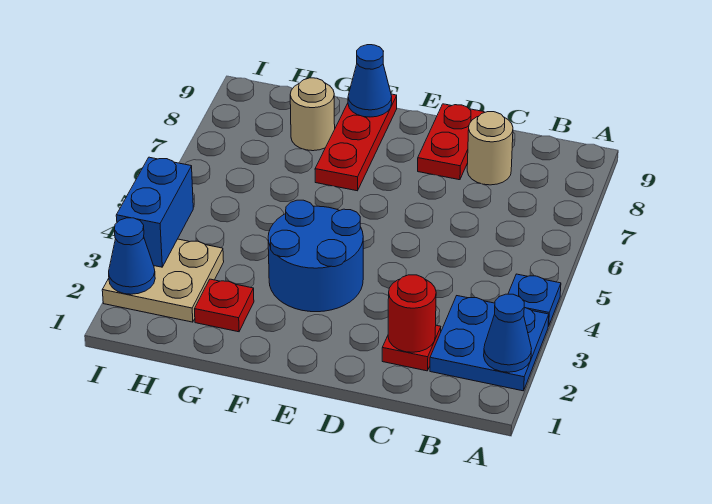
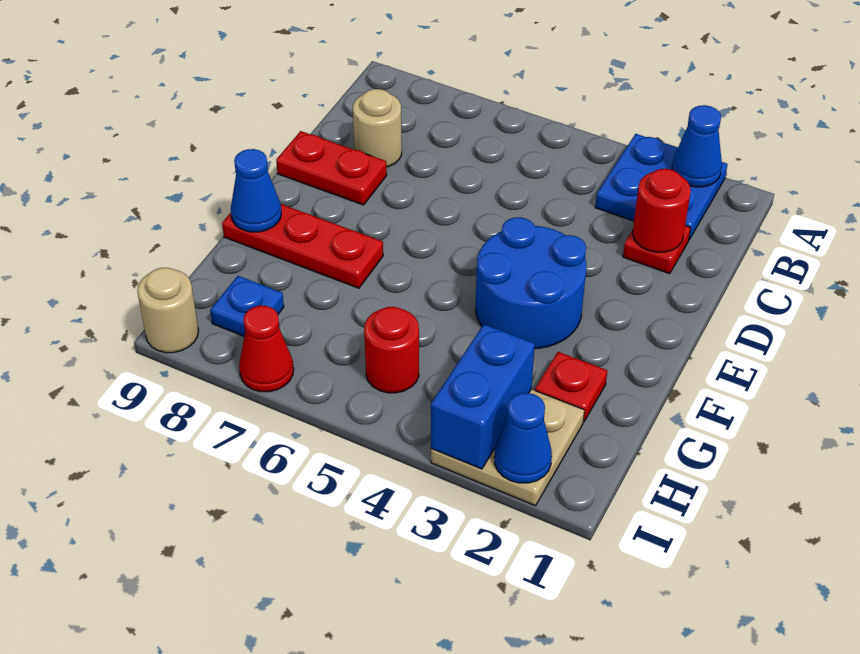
blue plate A4 level 1 -> blue plate H8 level 1
tan round brick G8 level 1 -> tan round brick I9 level 1
none -> red round brick H5 level 1
blue brick I3:I4 level 2 -> blue brick H3:I3 level 2
none -> red cone I7 level 1

